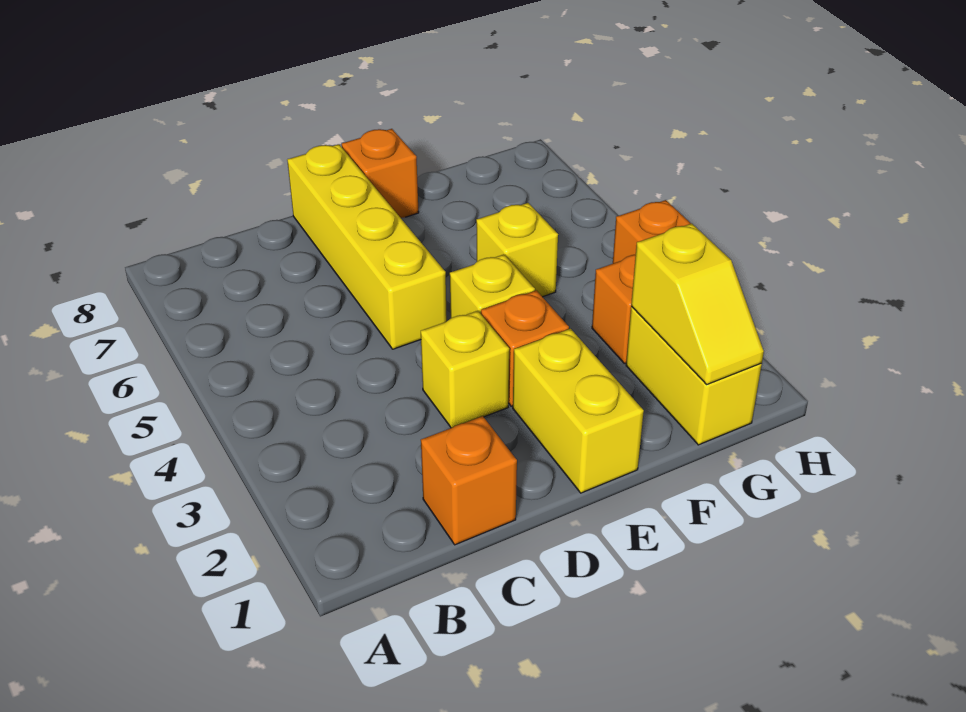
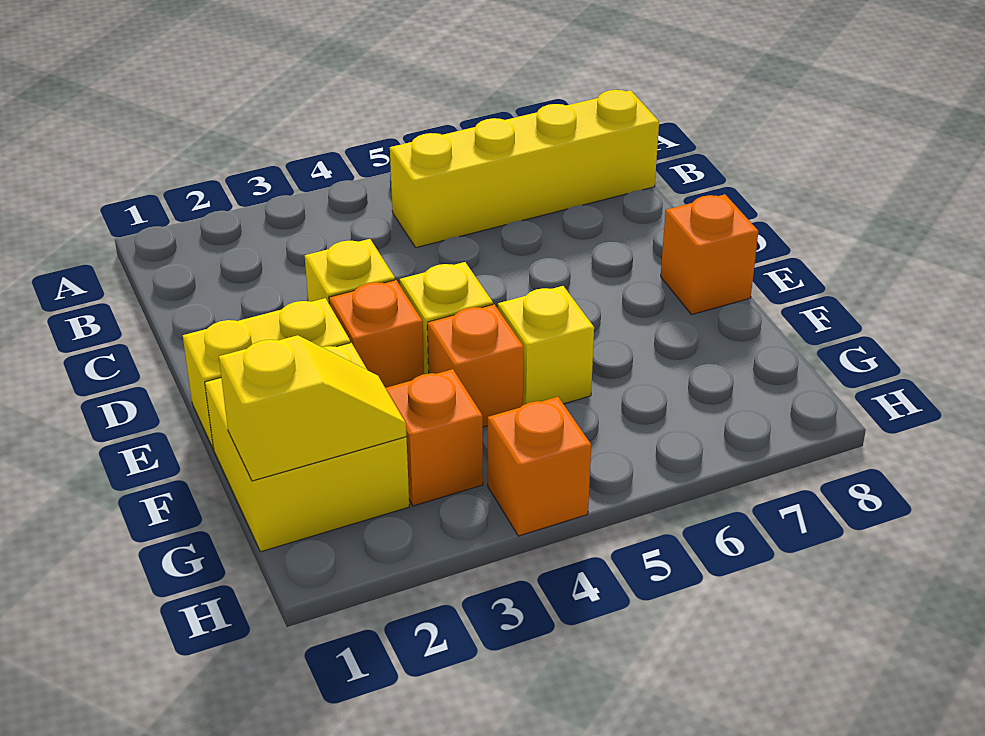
orange brick C1 level 1 -> orange brick F4 level 1
yellow brick D5:D8 level 1 -> yellow brick B5:B8 level 1
yellow brick G1:G2 level 1 -> yellow brick F1:G2 level 1
yellow slope G1:G2 level 2 top 2 -> yellow slope G1:G2 level 2 top 1

